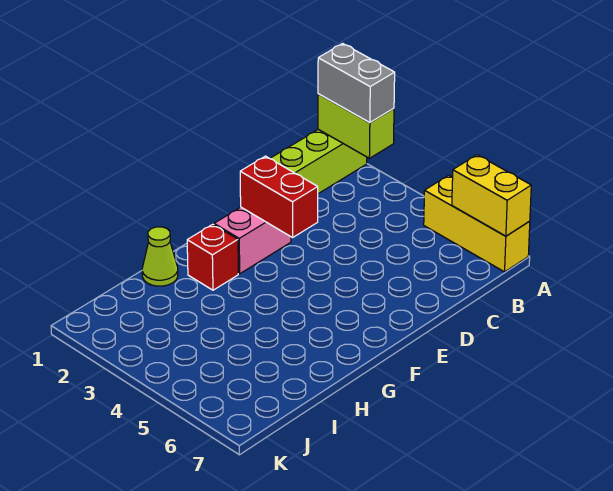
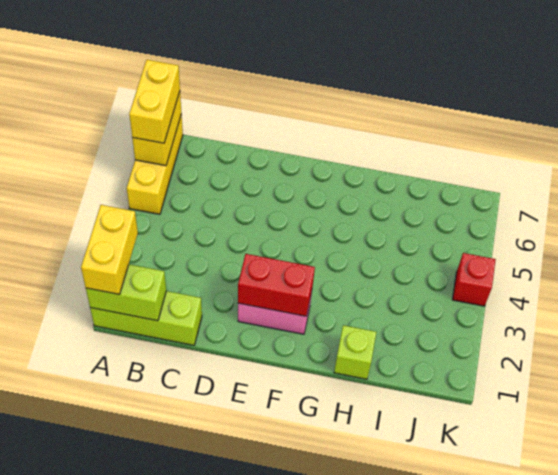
lime brick A1:A2 level 2 -> lime brick A1:B1 level 2
grey brick A1:A2 level 3 -> yellow brick A1:A2 level 3
none -> yellow brick A6:A7 level 3
red brick E2:E3 level 2 -> red brick E2:F2 level 2
red brick G2 level 1 -> red brick K4 level 1
lime cone H1 level 1 -> lime brick H1 level 1

